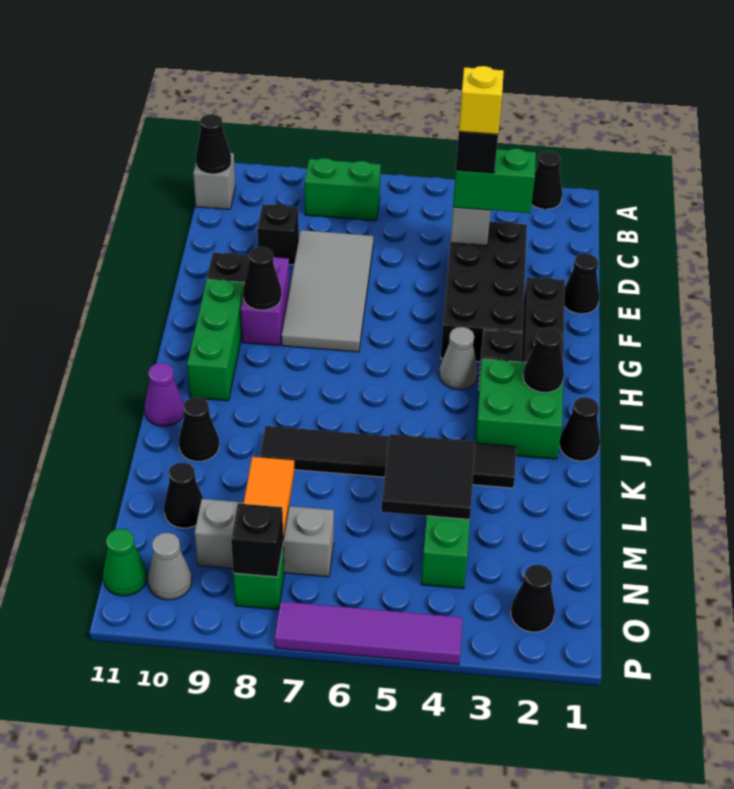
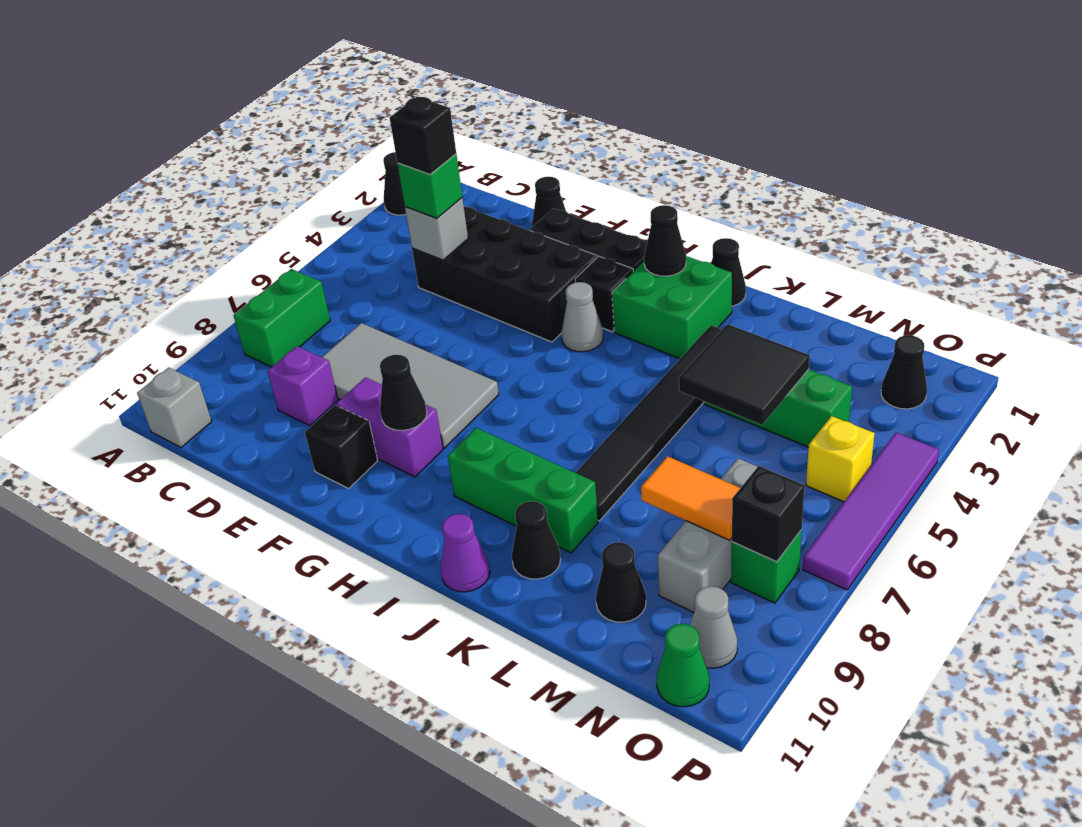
black cone B11 level 2 -> none
green brick D3:D4 level 3 -> green brick D4 level 3
yellow brick D4 level 5 -> yellow brick O5 level 1
black brick D9 level 1 -> purple brick D9 level 1
green brick G10:I10 level 1 -> green brick I9:K9 level 1

